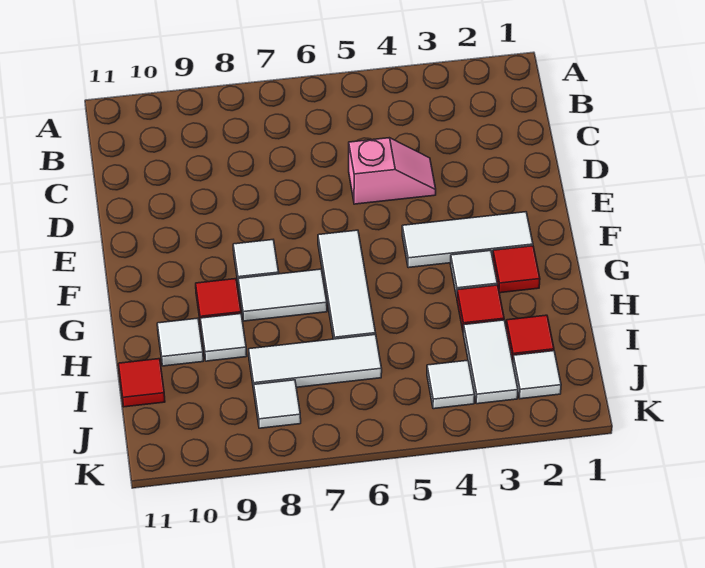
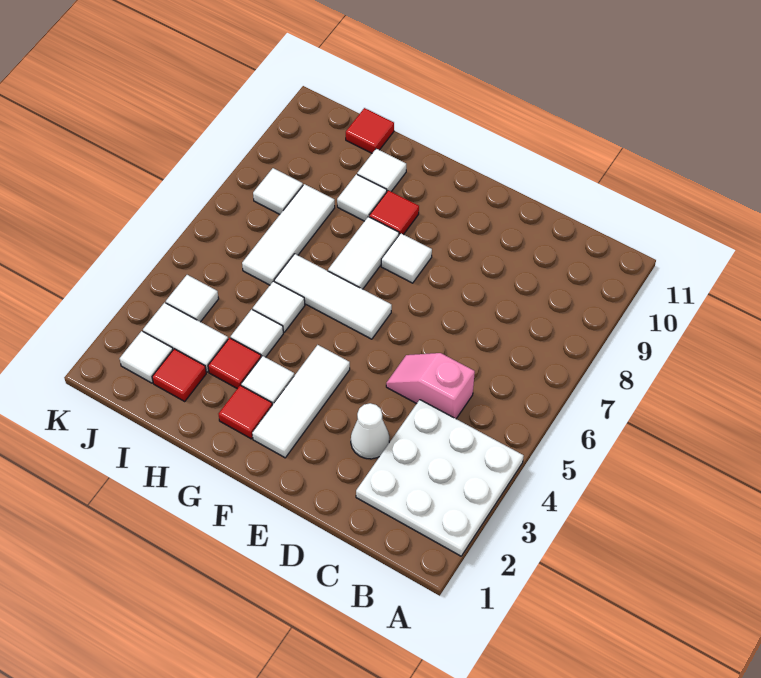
none -> white plate A2:C4 level 1
none -> white cone D3 level 1
pink slope D4:D5 level 1 top 5 -> pink slope C5:D5 level 1 top C
none -> white tile H4 level 1
none -> white tile H5 level 1

